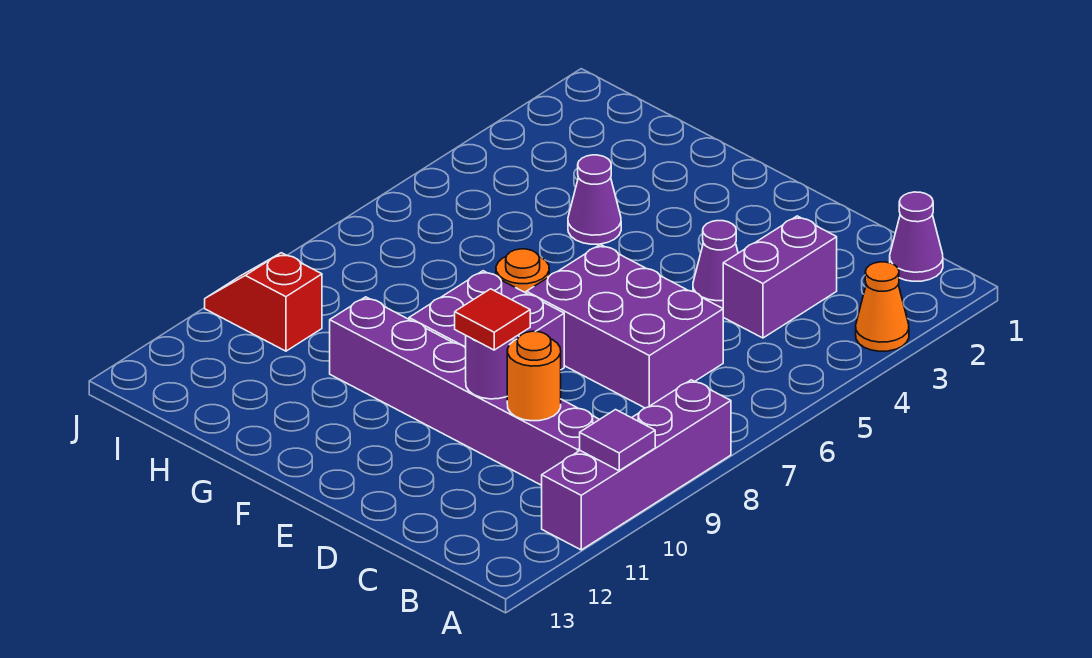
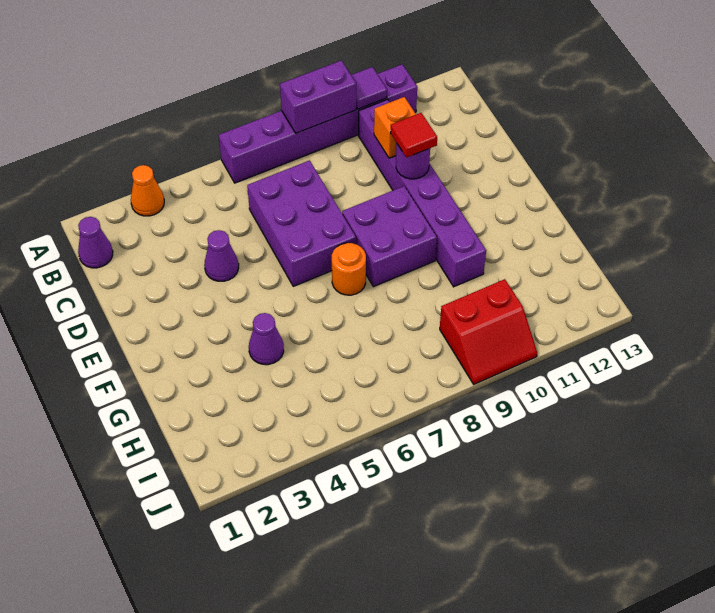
purple brick A8:A11 level 1 -> purple brick A6:A11 level 1
purple brick C3:C4 level 1 -> purple brick A8:A9 level 2
orange round brick C10 level 2 -> orange brick C10 level 2
red slope I10:J10 level 1 top I -> red slope I9:J10 level 1 top I

